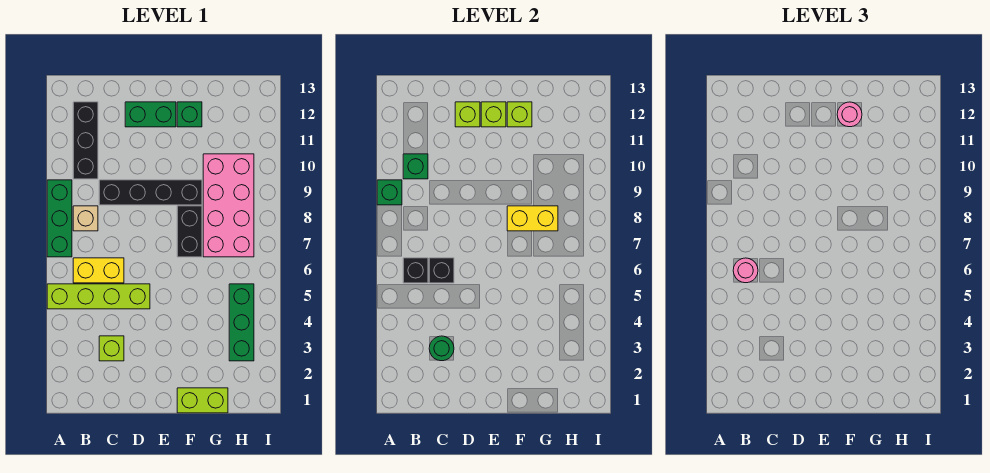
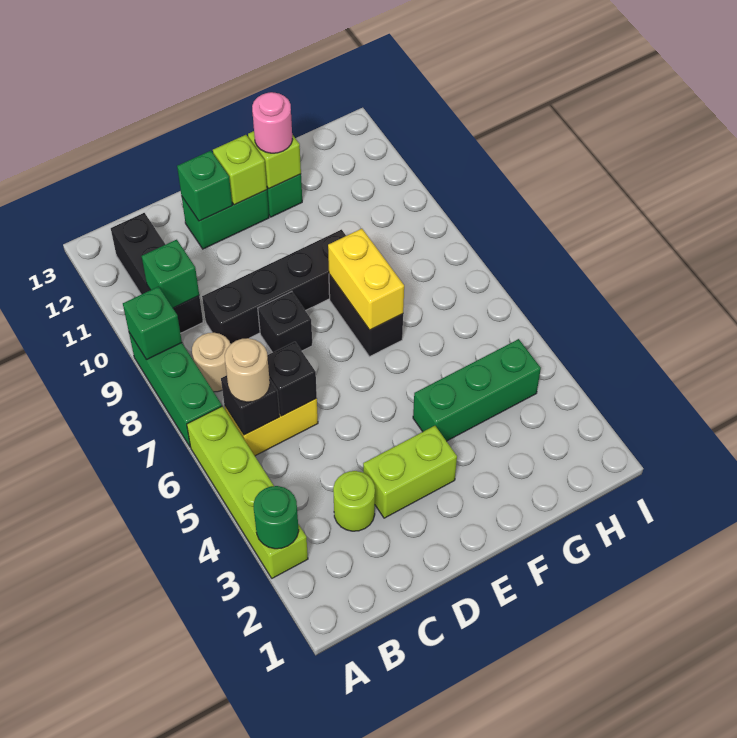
lime brick A5:D5 level 1 -> lime brick A3:A6 level 1
pink round brick B6 level 3 -> tan round brick B6 level 3
tan brick B8 level 1 -> tan round brick B8 level 1
lime brick C3 level 1 -> lime round brick C3 level 1
green round brick C3 level 2 -> green round brick A3 level 2
none -> black brick D8 level 1
lime brick D12 level 2 -> green brick D12 level 2
lime brick F1:G1 level 1 -> lime brick D3:E3 level 1
yellow brick F8:G8 level 2 -> yellow brick F7:F8 level 2
pink brick G7:H10 level 1 -> none
green brick H3:H5 level 1 -> green brick F4:H4 level 1

